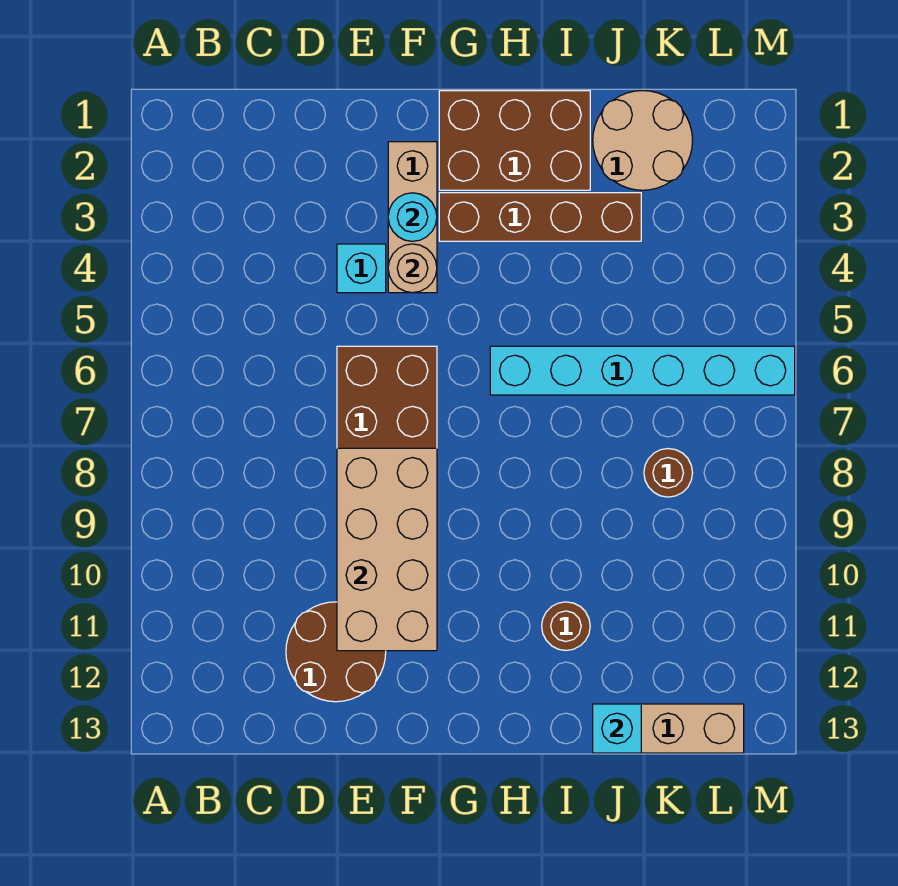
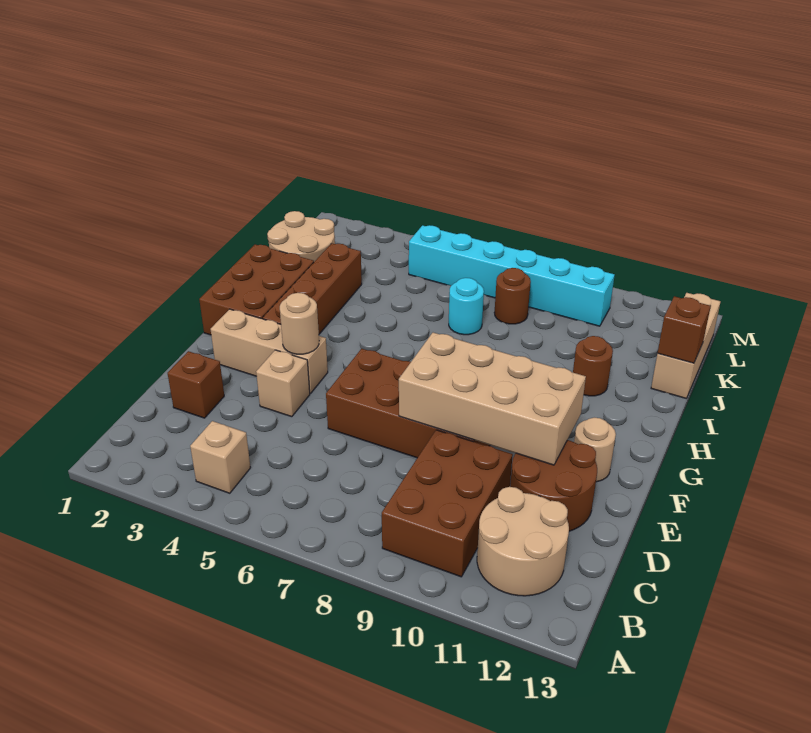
none -> tan brick B4 level 1
none -> brown brick B9:D10 level 1
none -> tan round brick B11:C12 level 1
none -> brown brick D2 level 1
cyan brick E4 level 1 -> tan brick E4 level 1
cyan round brick F3 level 2 -> cyan round brick J7 level 1
none -> tan round brick F12 level 1
cyan brick H6:M6 level 1 -> cyan brick L5:L10 level 1
cyan brick J13 level 2 -> brown brick J13 level 2

